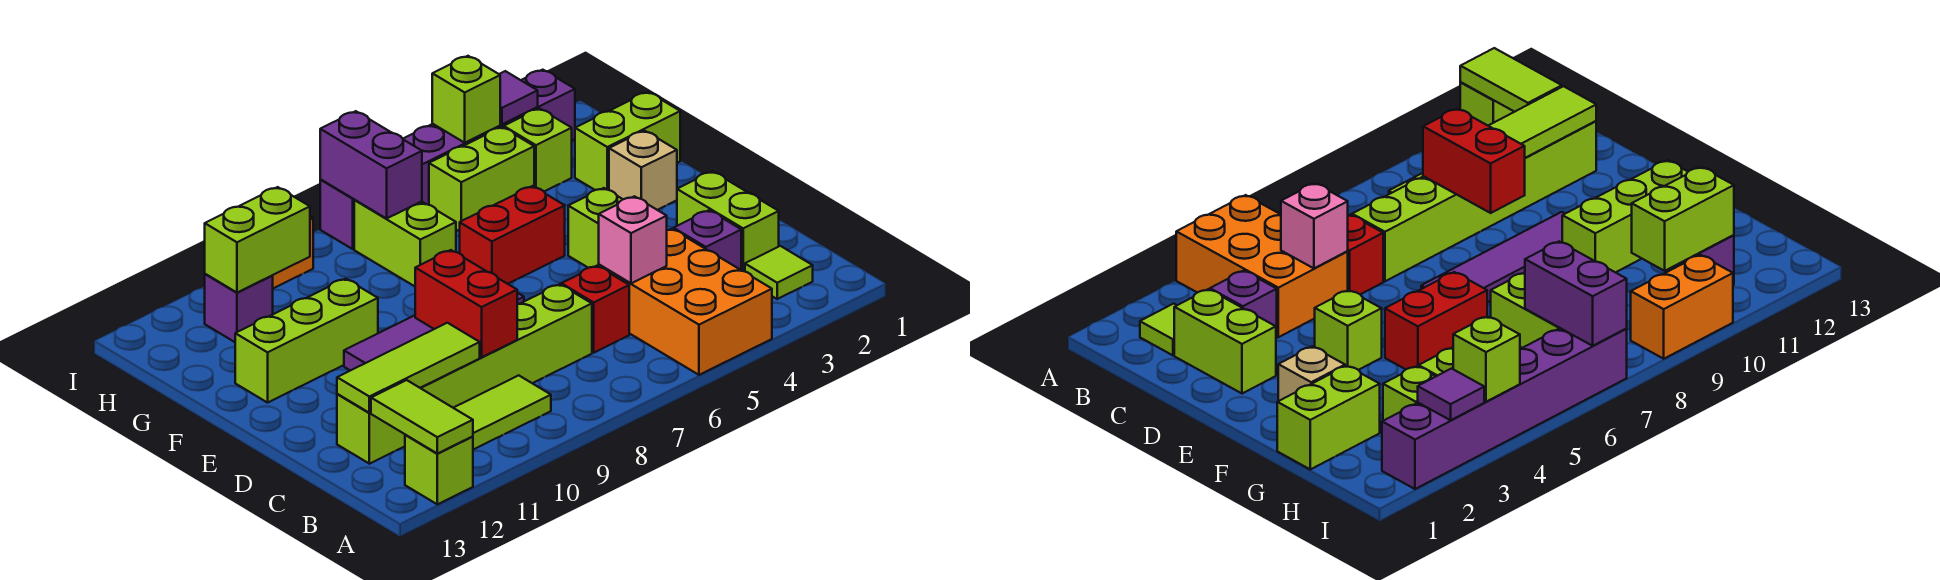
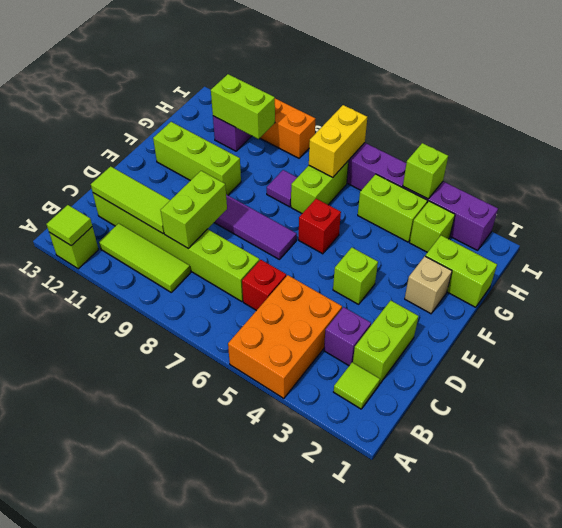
lime tile A12:B12 level 2 -> lime tile A12 level 2
pink brick C5 level 2 -> none
red brick C9:D9 level 2 -> lime brick C9:D9 level 2
red brick F5:F6 level 1 -> red brick F6 level 1
purple brick H7:I7 level 2 -> yellow brick H7:I7 level 2
purple tile I3 level 2 -> purple tile G8 level 1

